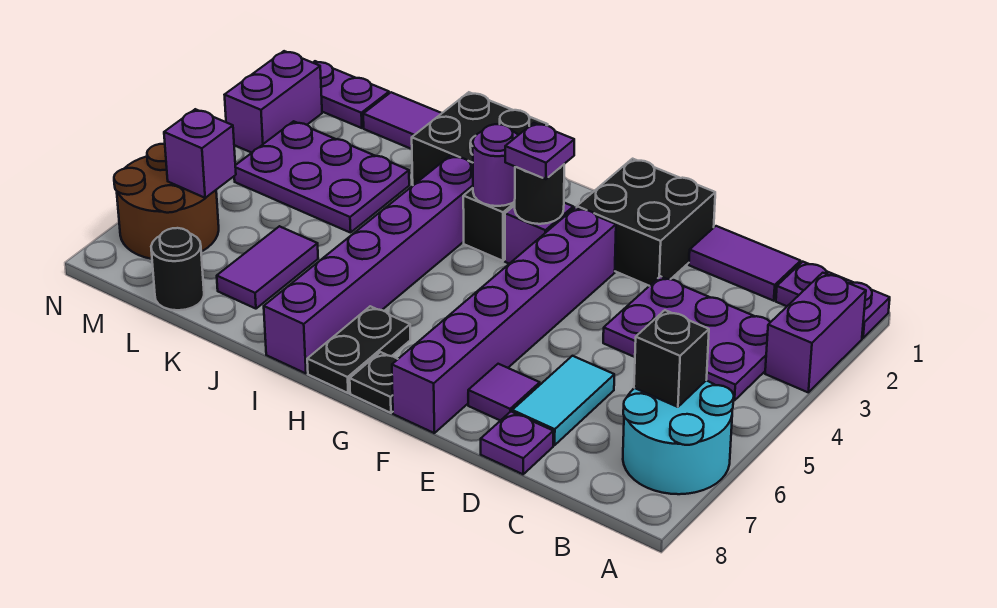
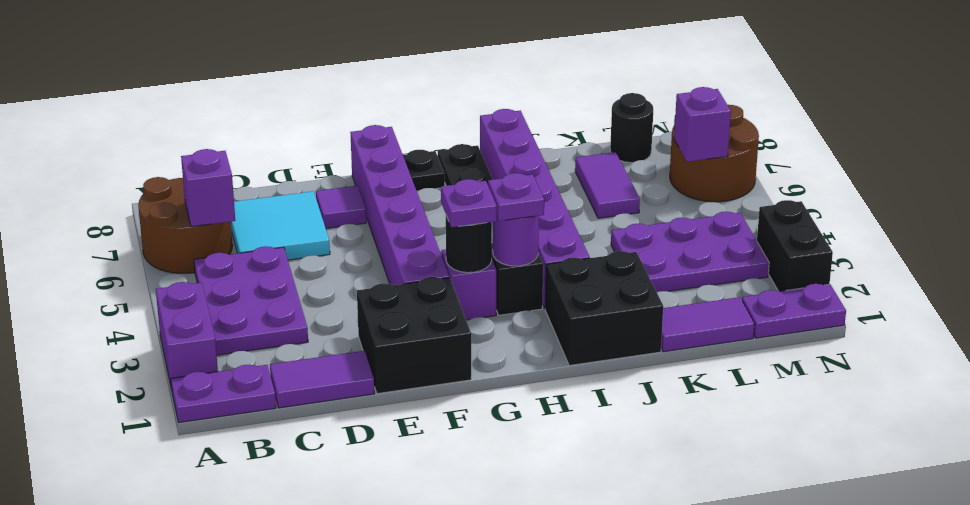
cyan round brick A6:B7 level 1 -> brown round brick A6:B7 level 1
purple plate B3:D4 level 1 -> purple plate B3:C5 level 1
black brick B6 level 2 -> purple brick B6 level 2
cyan tile D6:D7 level 1 -> cyan tile C6:D7 level 1
purple plate D8 level 1 -> purple plate H3 level 3
purple brick N2:N3 level 1 -> black brick N2:N3 level 1

